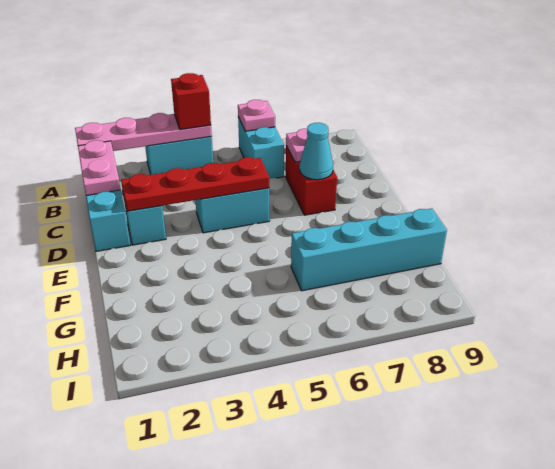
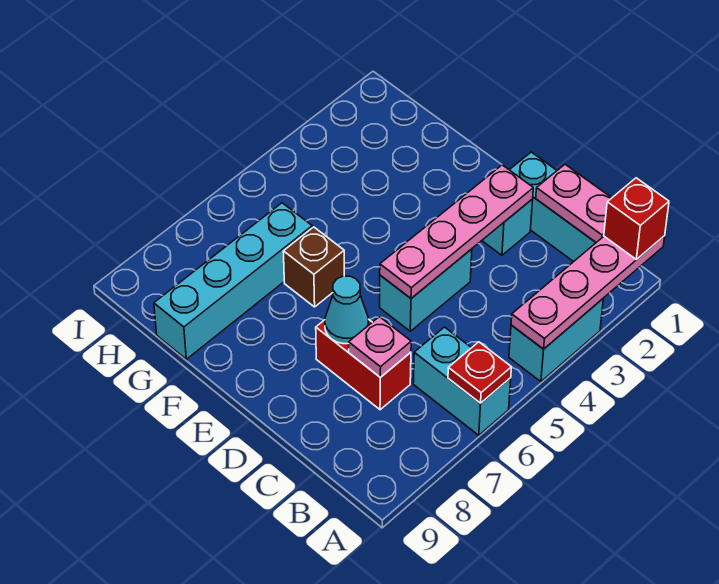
red brick A4 level 3 -> red brick A1 level 3
pink plate A6 level 2 -> red plate A6 level 2
red plate D2:D5 level 2 -> pink plate D2:D5 level 2
none -> brown brick F6 level 1

